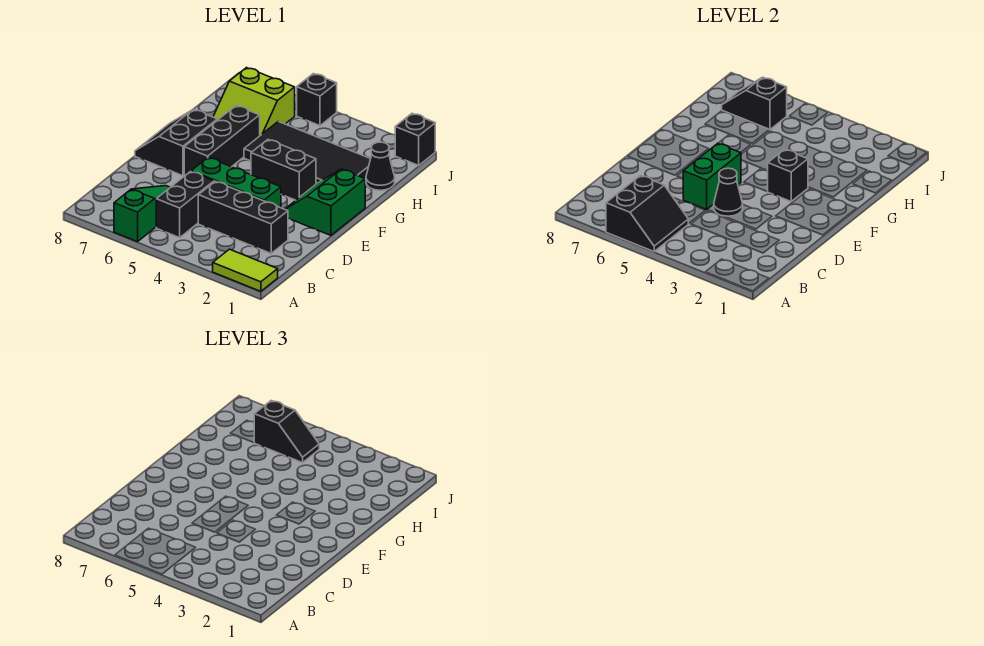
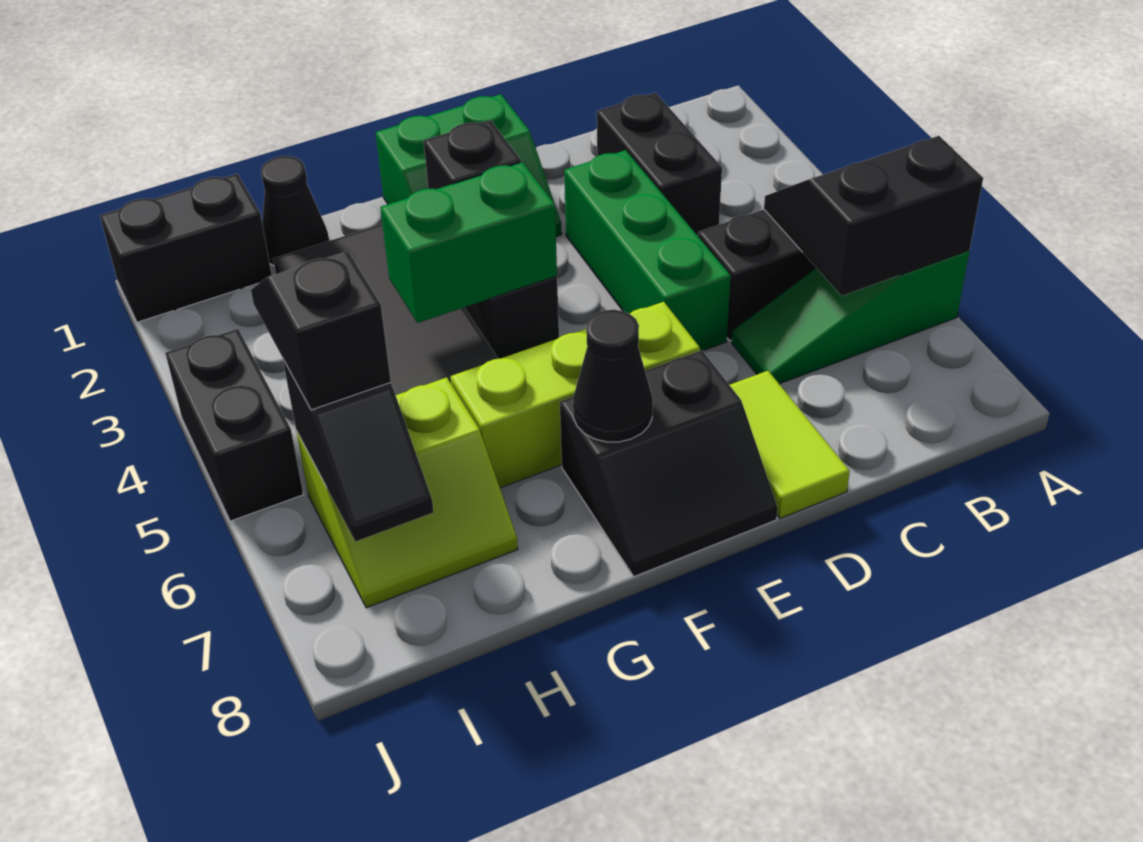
lime tile A1:A2 level 1 -> lime tile D7:D8 level 1
black brick C2:C4 level 1 -> black brick C2:C3 level 1
black cone D4 level 2 -> black cone F7 level 2
green brick D5:E5 level 2 -> green brick F4:G4 level 2
black brick E6:G6 level 1 -> lime brick E6:G6 level 1
lime slope H6:I7 level 1 top I -> lime slope H6:I7 level 1 top 6
black brick J1 level 1 -> black brick I1:J1 level 1
black brick J5 level 1 -> black brick J4:J5 level 1

